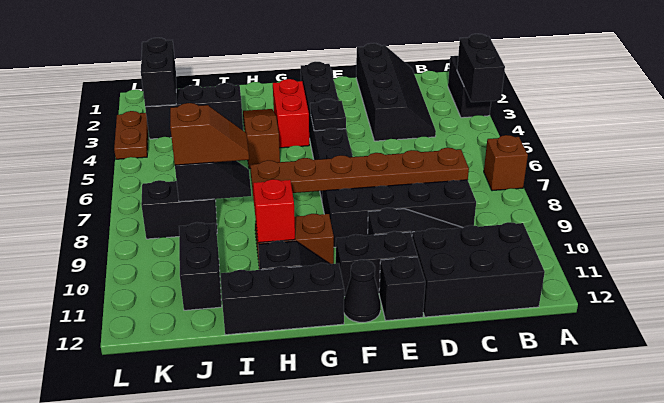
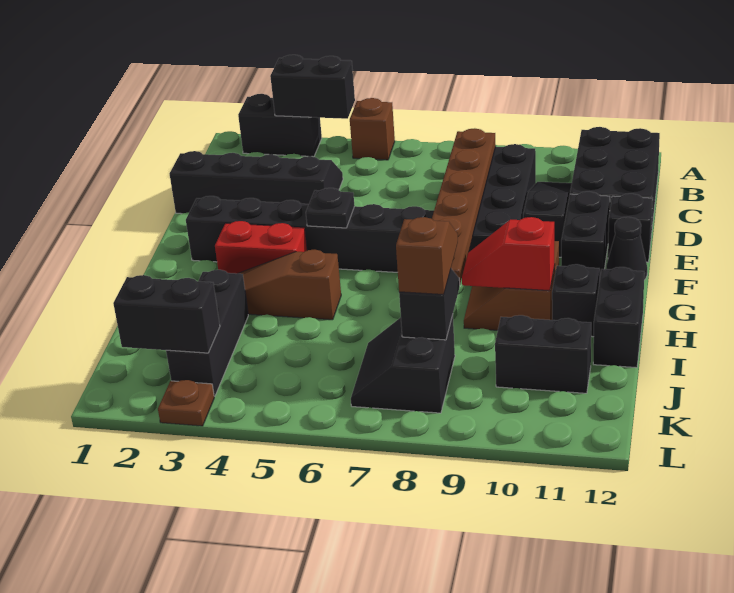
brown brick A7 level 1 -> brown brick A5 level 1
black brick G12:I12 level 1 -> black brick H12:I12 level 1
brown plate L3:L4 level 1 -> brown plate L3 level 1

